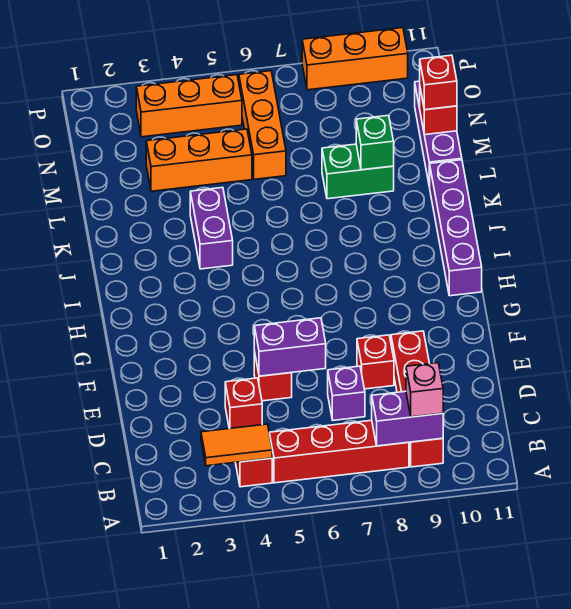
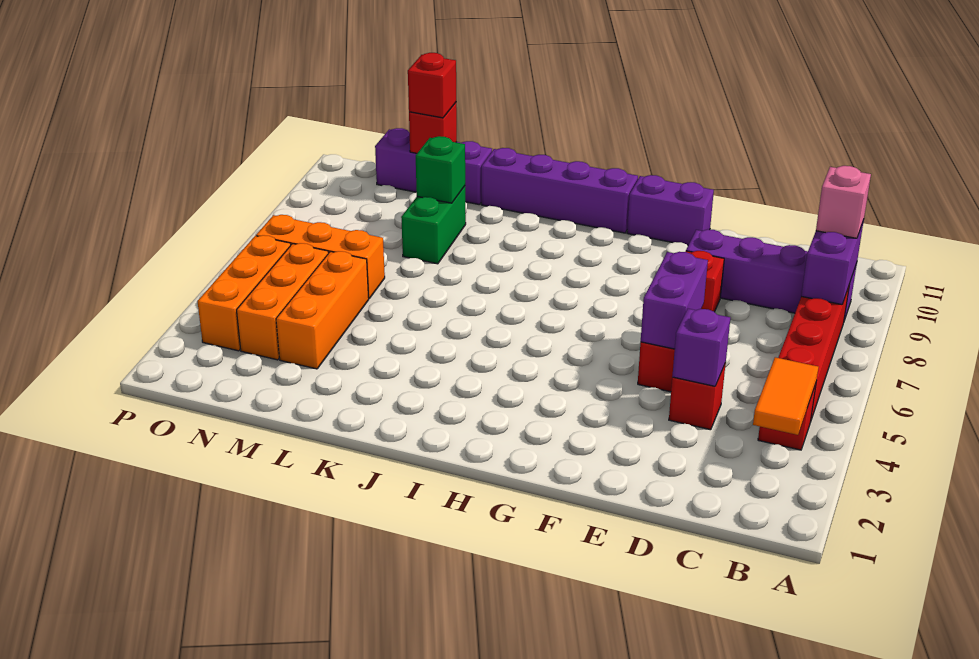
red brick B9:E9 level 1 -> purple brick B9:E9 level 1
purple brick D7 level 1 -> purple brick D4 level 2
purple brick J4:K4 level 1 -> purple brick F11:G11 level 1
orange brick P8:P10 level 1 -> orange brick N3:N5 level 1

